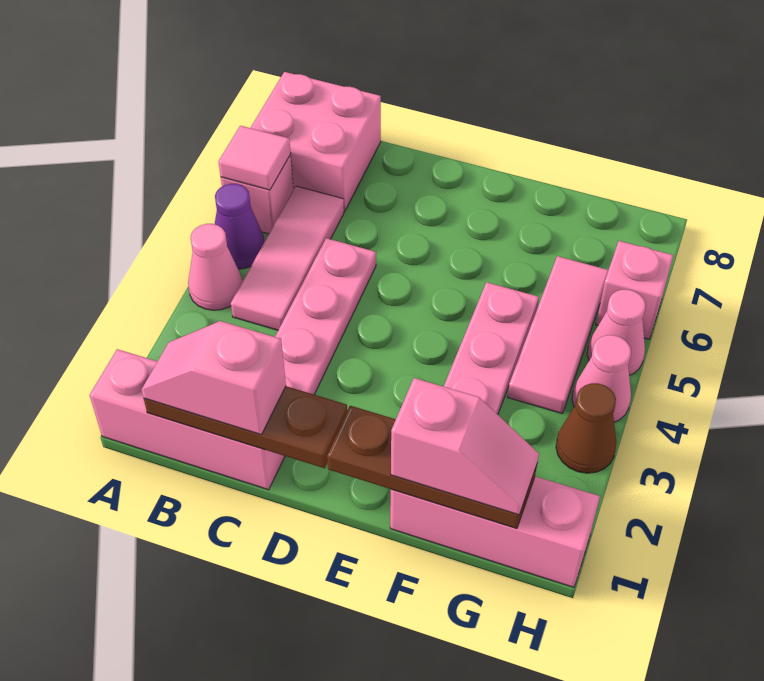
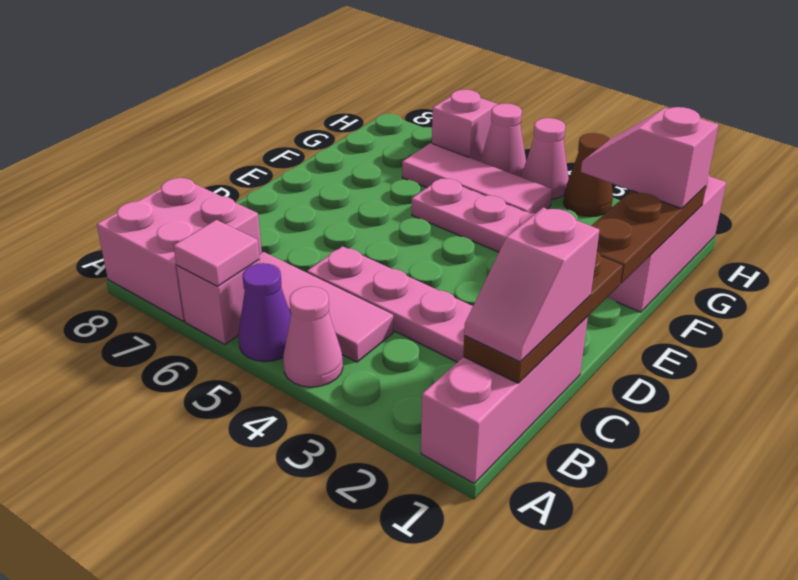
pink slope F1:G1 level 3 top F -> pink slope G1:G2 level 3 top 1

